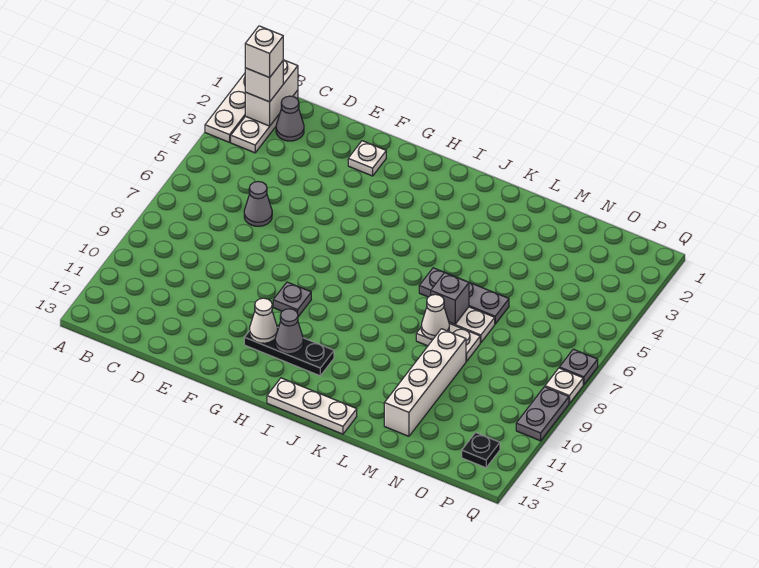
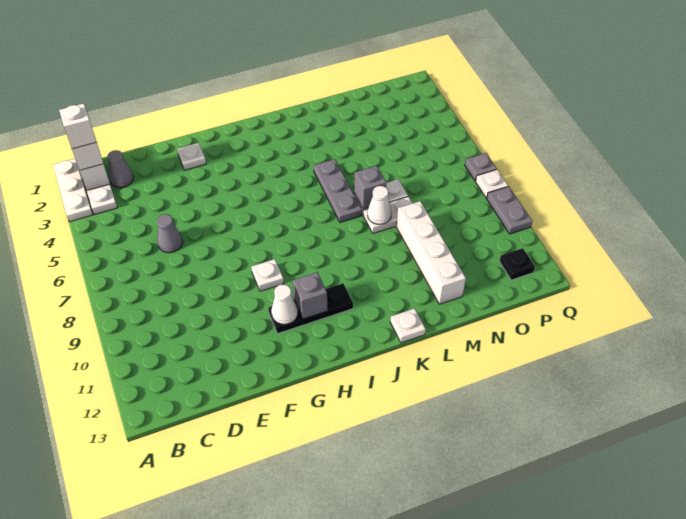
grey plate G9 level 1 -> white plate G9 level 1
grey cone H11 level 2 -> grey brick H11 level 2
white plate I13:K13 level 1 -> white plate K13 level 1
grey plate K6:M6 level 1 -> grey plate K5:K7 level 1

